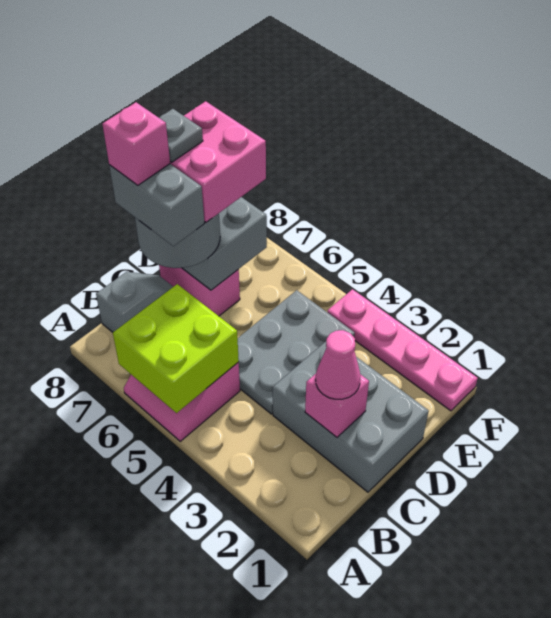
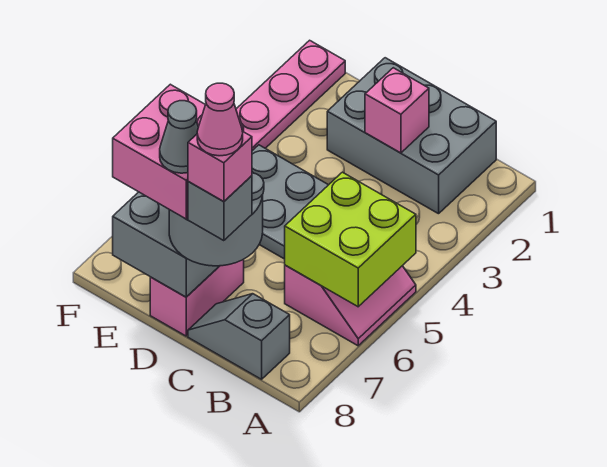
grey brick C1:D3 level 1 -> grey brick B1:D2 level 1
pink cone C2 level 3 -> pink cone C8 level 6
grey brick C7:C8 level 4 -> grey brick C8 level 4
grey plate D8 level 5 -> grey cone D8 level 5

